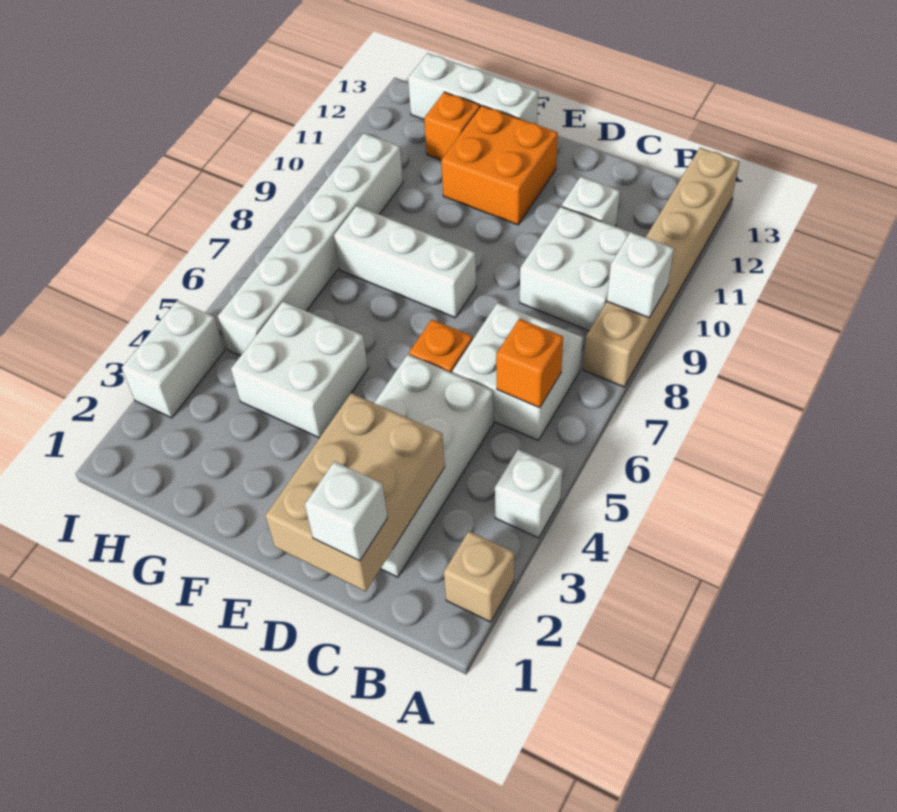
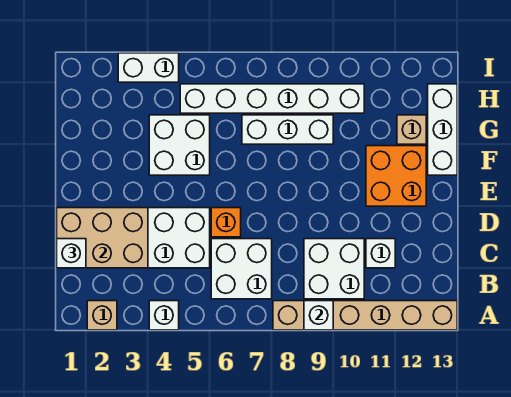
orange brick B6 level 2 -> none
white brick E8:G8 level 1 -> white brick G7:G9 level 1
orange brick G12 level 1 -> tan brick G12 level 1

